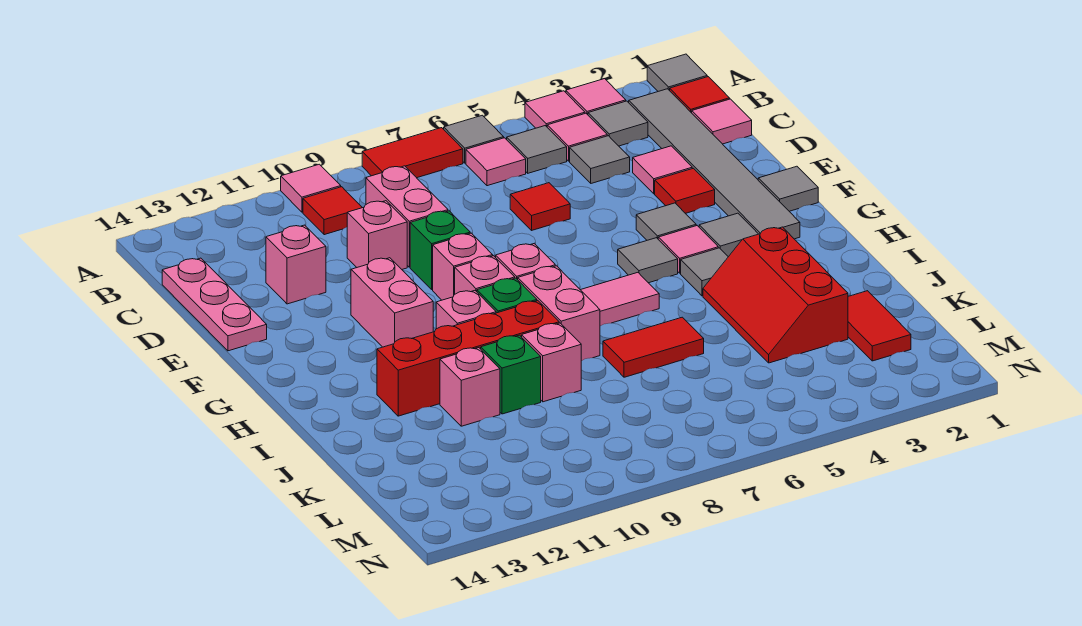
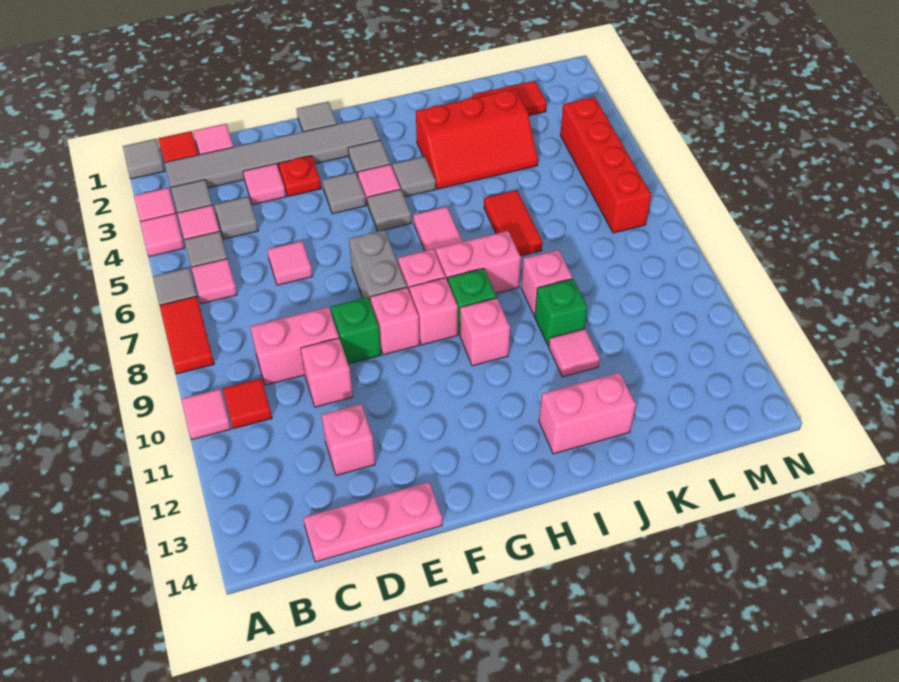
red tile D6 level 1 -> pink tile D6 level 1
red tile E3 level 1 -> red plate E3 level 1
none -> grey brick F7:F8 level 1
pink brick F11:G11 level 1 -> pink brick I13:J13 level 1
red brick I9:I12 level 1 -> red brick M4:M7 level 1
pink brick J11 level 1 -> pink tile J11 level 1

